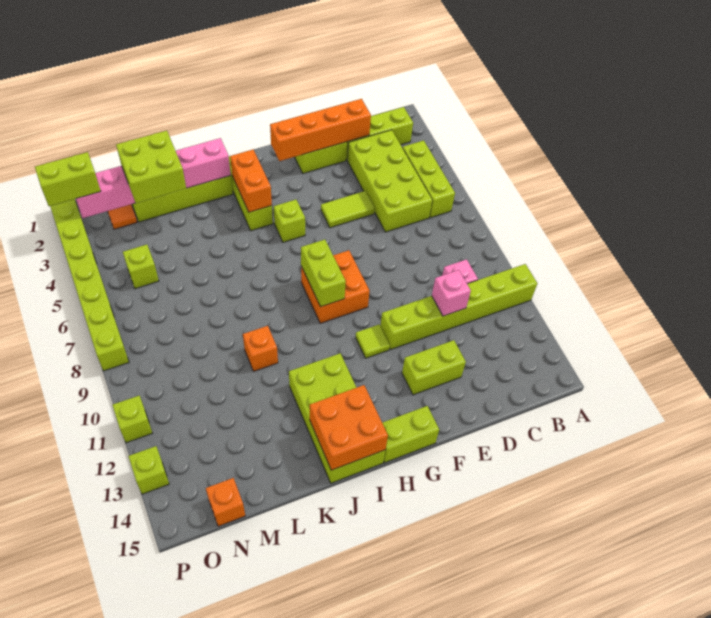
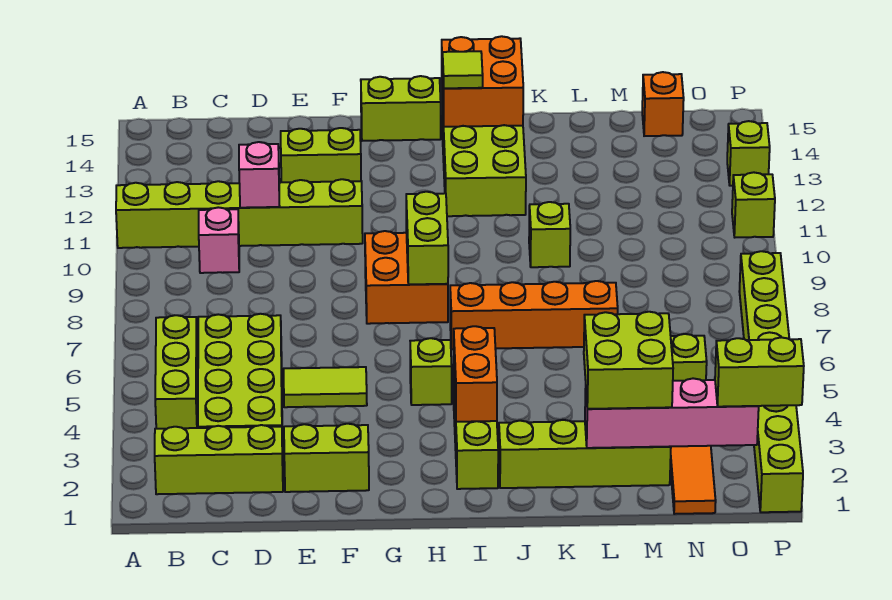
orange brick D2:G2 level 2 -> orange brick I7:L7 level 1
lime tile G11 level 1 -> lime tile I14 level 3
pink brick J2:O2 level 2 -> pink brick L2:O2 level 2
orange brick K10 level 1 -> lime brick K10 level 1

